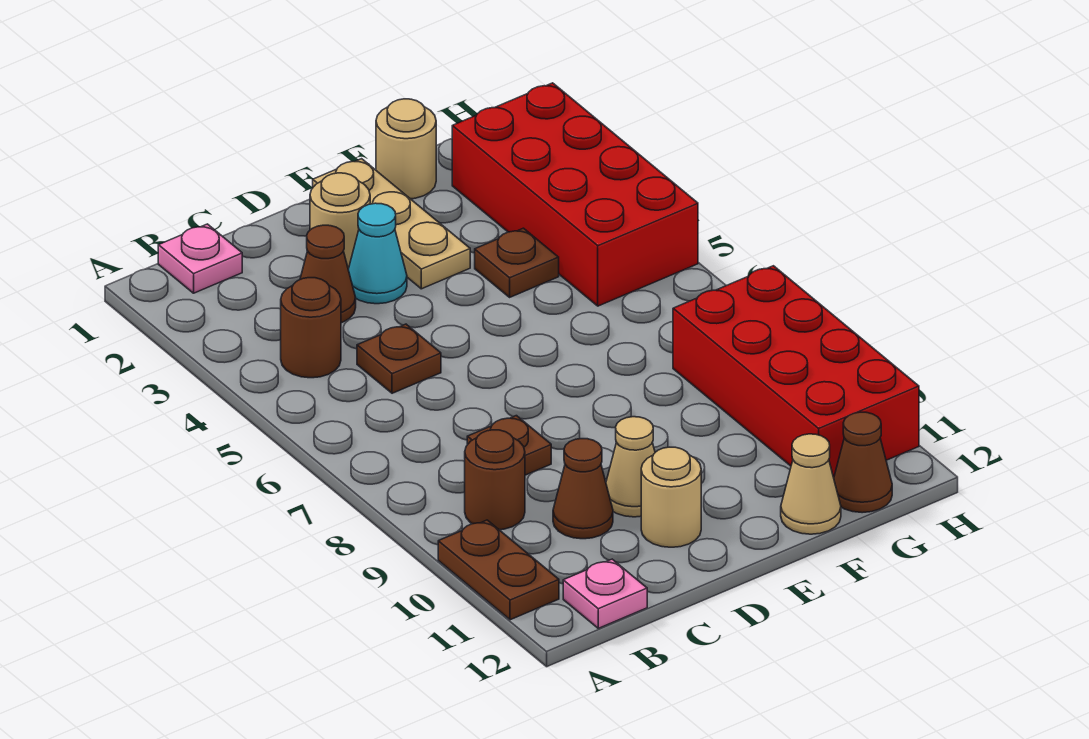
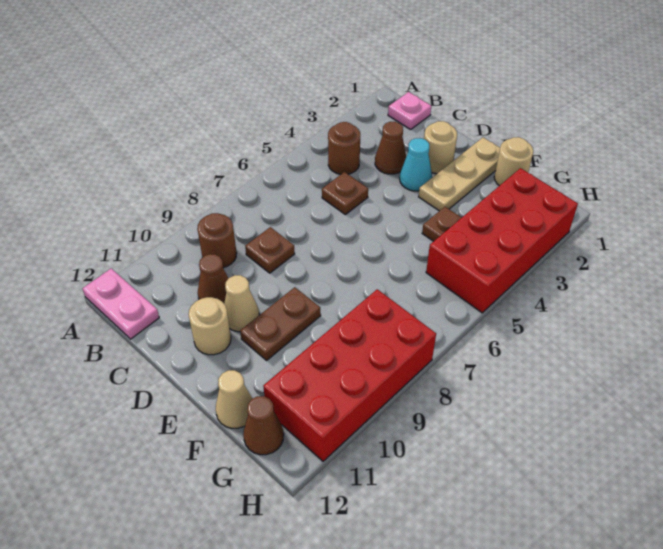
brown plate A10:A11 level 1 -> brown plate E9:E10 level 1
pink plate B12 level 1 -> pink plate A12:B12 level 1

